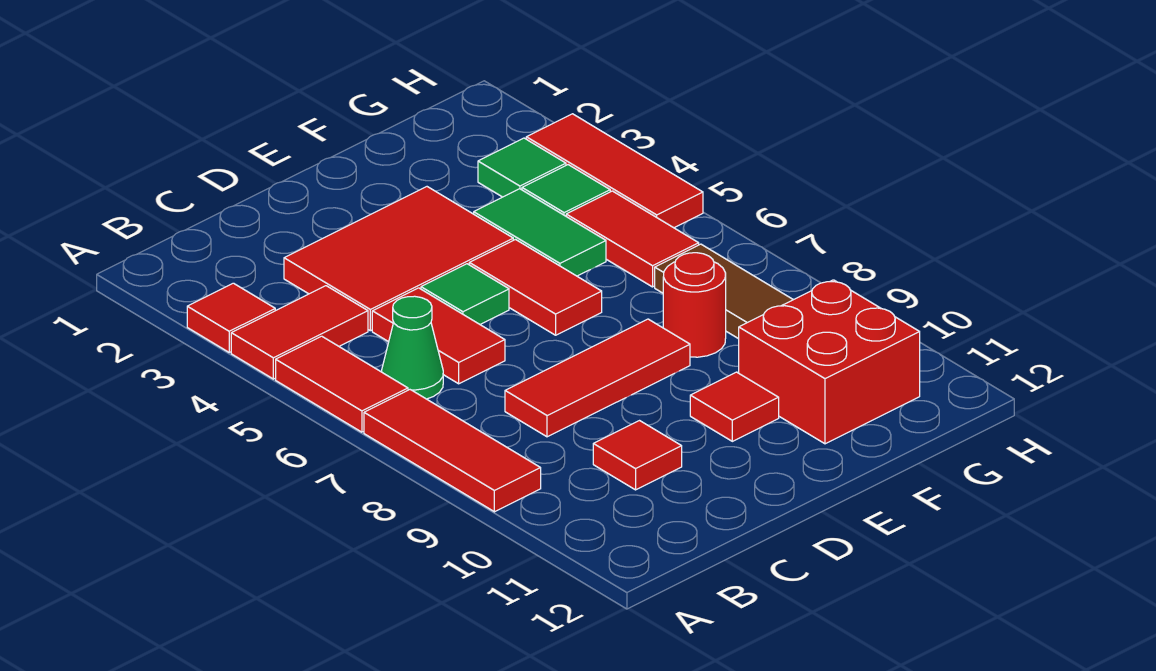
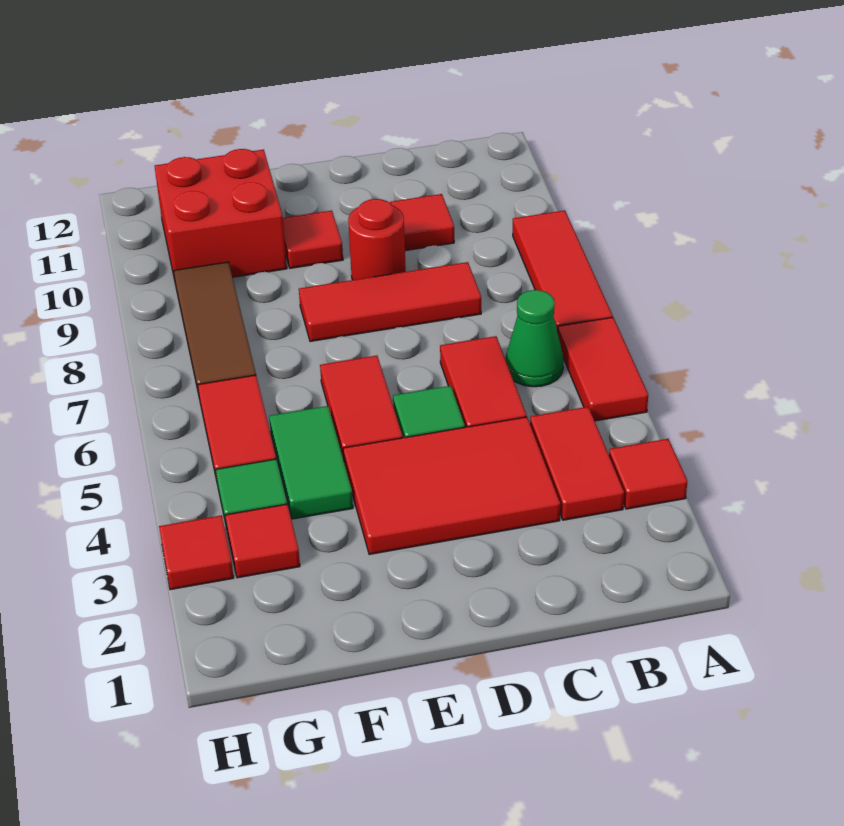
red tile A4:B4 level 1 -> red tile B3:B4 level 1
red round brick F8 level 1 -> red round brick D9 level 1
green tile G3 level 1 -> red tile G3 level 1
red tile H3:H5 level 1 -> red tile H3 level 1

